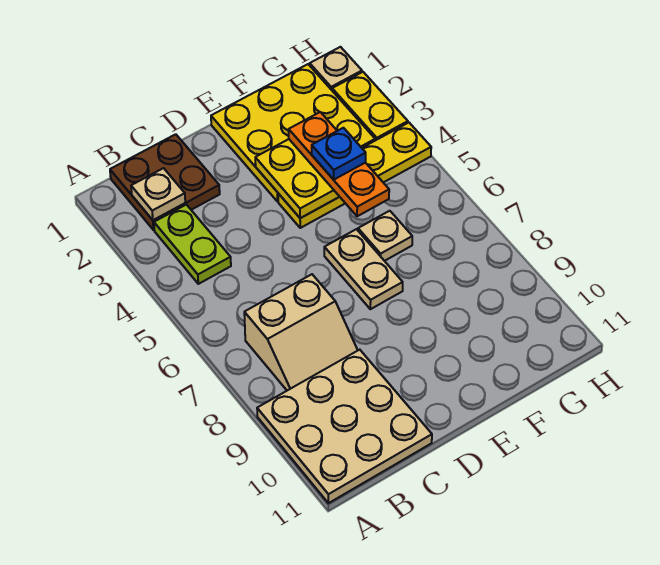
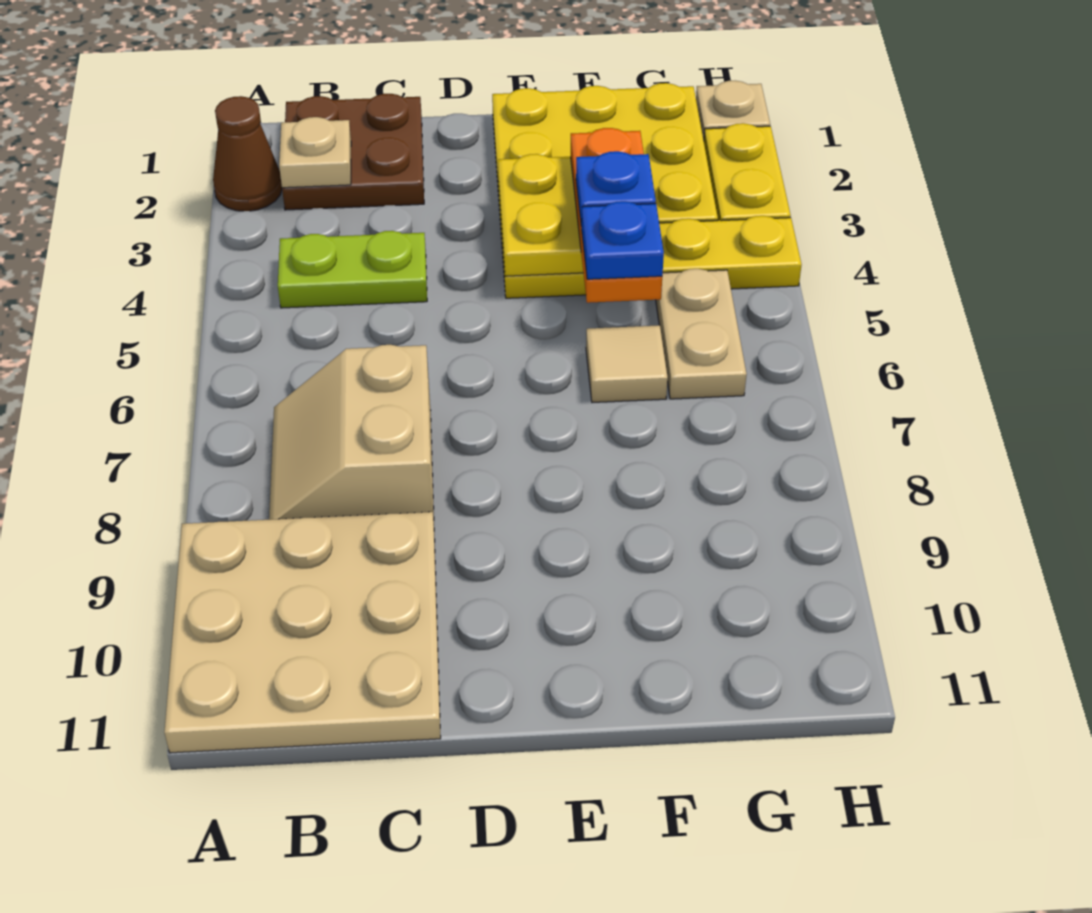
none -> brown cone A2 level 1
lime plate B3:B4 level 1 -> lime plate B4:C4 level 1
tan slope B7:C8 level 1 top 7 -> tan slope B7:C8 level 1 top C
tan plate E6:E7 level 1 -> tan plate G5:G6 level 1
none -> blue plate F5 level 4
tan plate F6 level 1 -> tan tile F6 level 1

